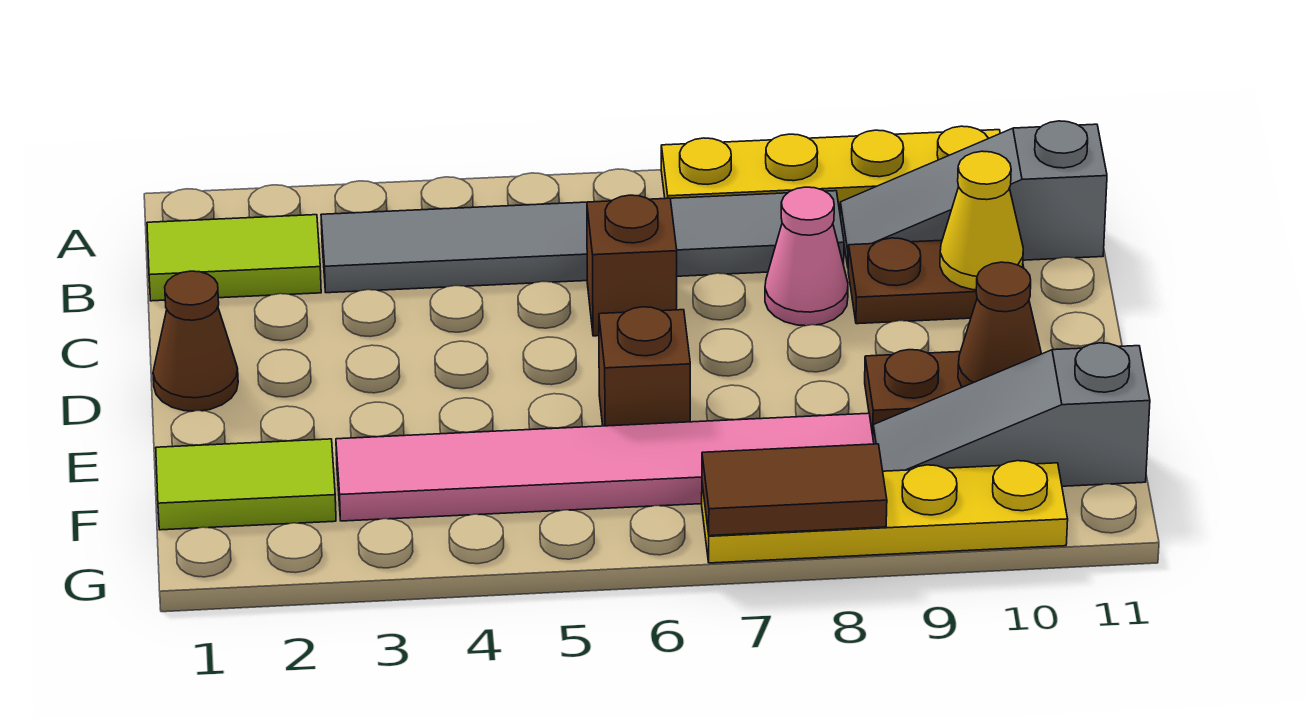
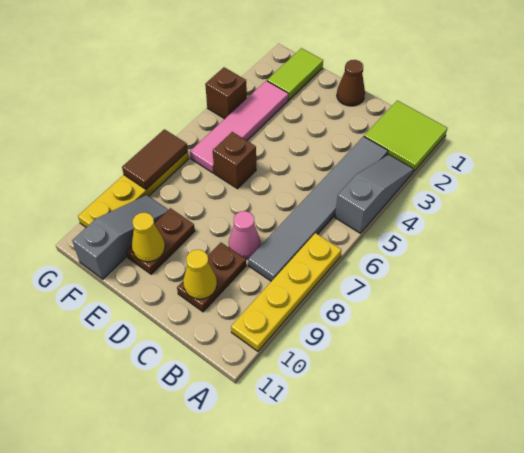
lime tile B1:B2 level 1 -> lime tile A1:B2 level 1
grey slope B9:B11 level 1 top 11 -> grey slope A3:A5 level 1 top 5
brown brick C6 level 1 -> brown brick G4 level 1
brown cone E10 level 2 -> yellow cone E10 level 2
pink tile F3:F8 level 1 -> pink tile F3:F6 level 1

